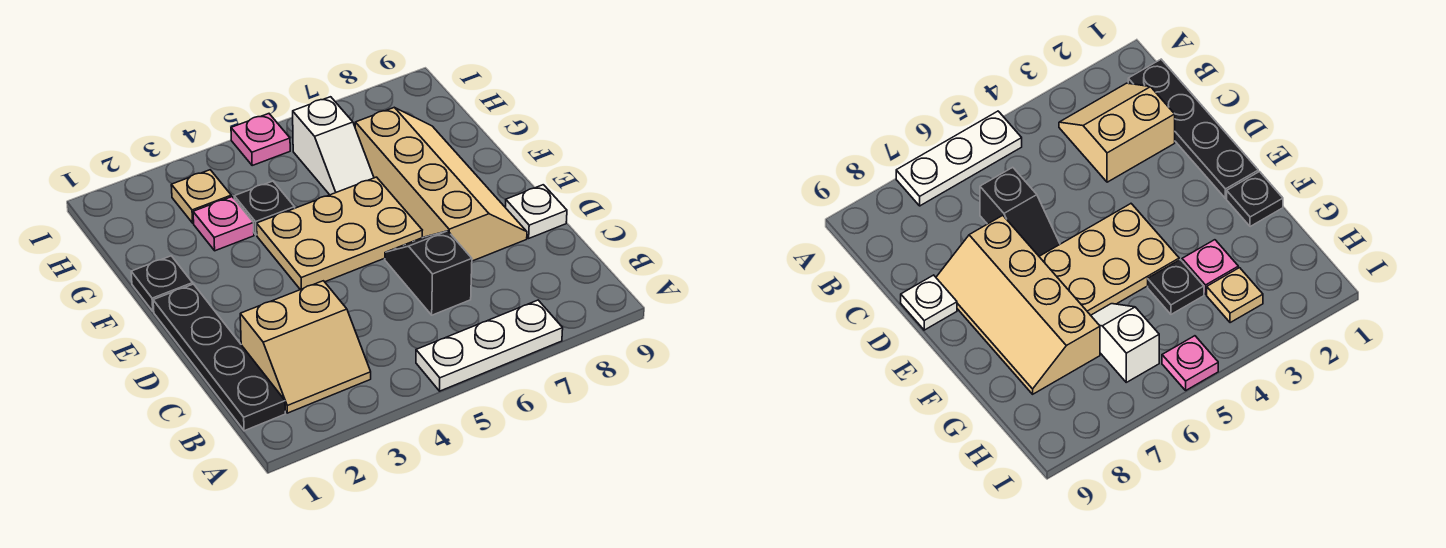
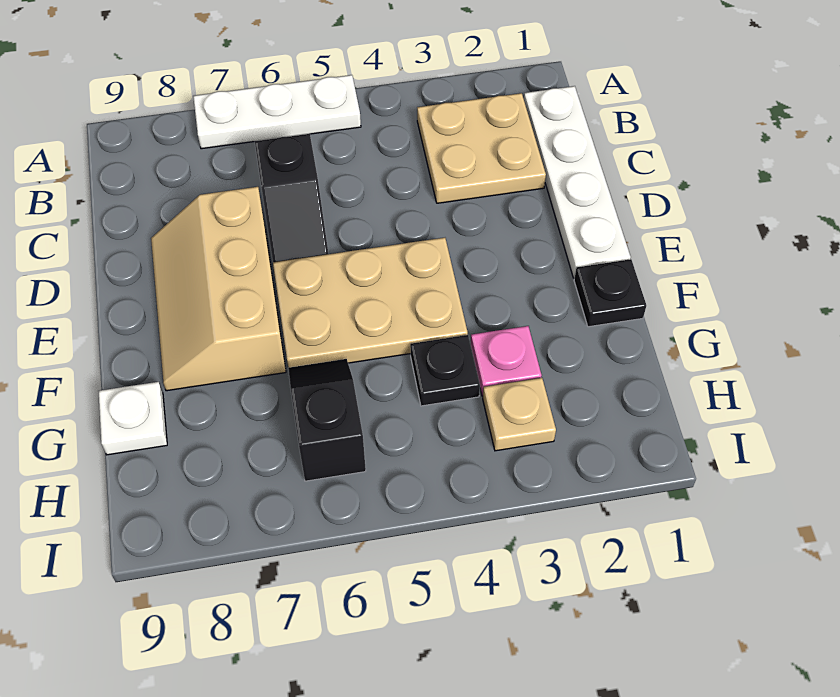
black plate B1:E1 level 1 -> white plate B1:E1 level 1
tan slope B2:C3 level 1 top C -> tan plate B2:C3 level 1
tan slope D7:G8 level 1 top 7 -> tan slope D7:F8 level 1 top 7
white plate D9 level 1 -> white plate G9 level 1
white slope G6:H6 level 1 top H -> black slope G6:H6 level 1 top H
pink plate I5 level 1 -> none

